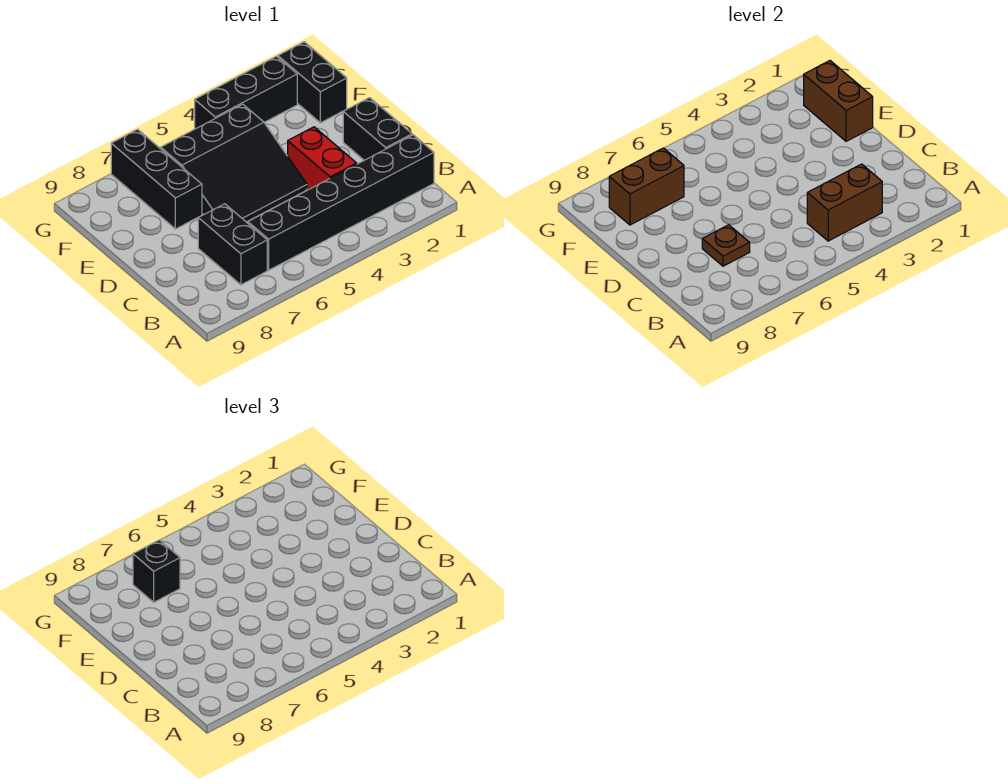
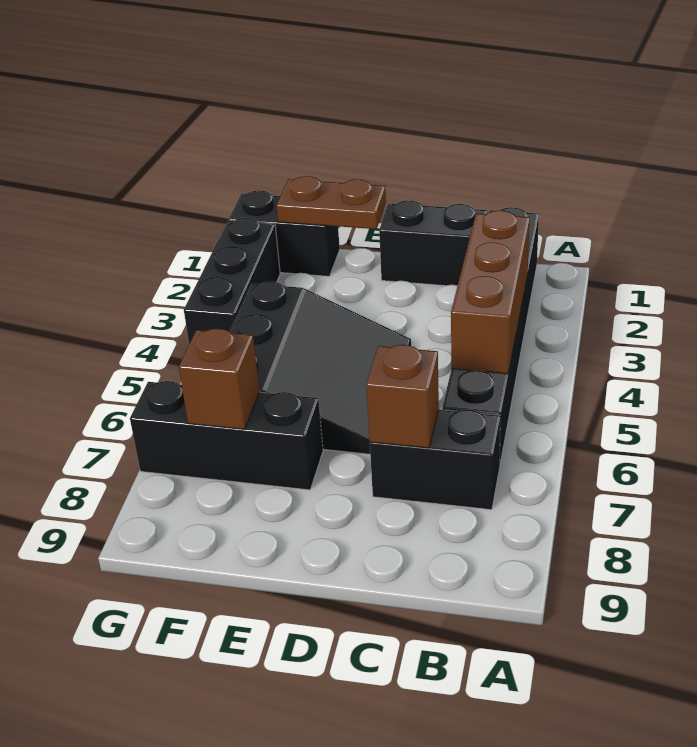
brown brick B3:B4 level 2 -> brown brick B3:B5 level 2
red brick C3:D3 level 1 -> none
brown plate C7 level 2 -> brown brick C7 level 2
brown brick E1:F1 level 2 -> brown plate E1:F1 level 2
brown brick F7:F8 level 2 -> brown brick F7 level 2
black brick F7 level 3 -> none

